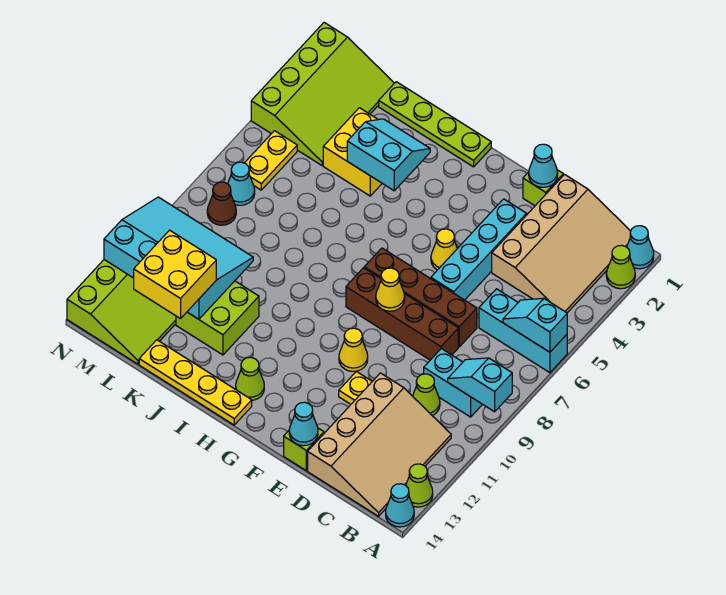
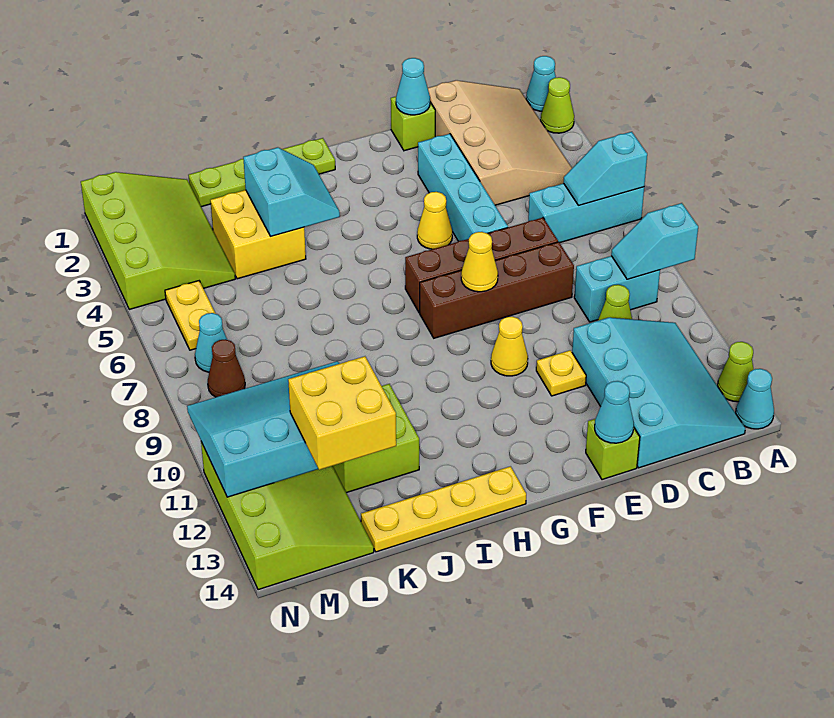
tan slope B11:D14 level 1 top D -> cyan slope B11:D14 level 1 top D
lime cone H13 level 1 -> none
cyan slope I3:J4 level 2 top 4 -> cyan slope I3:J4 level 2 top J

